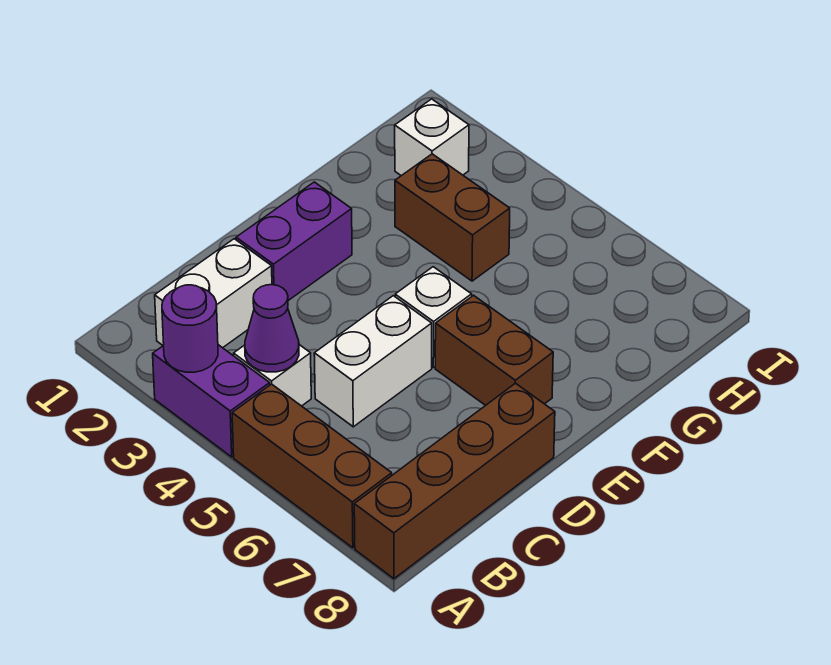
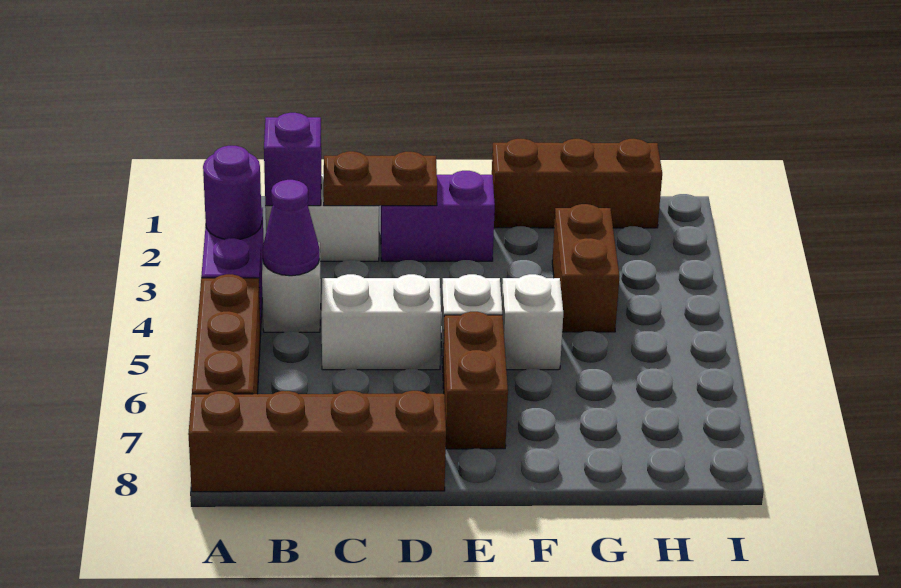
none -> purple brick B2 level 2
none -> brown plate C2:D2 level 2
none -> brown brick F1:H1 level 1
white brick H2 level 1 -> white brick F5 level 1

